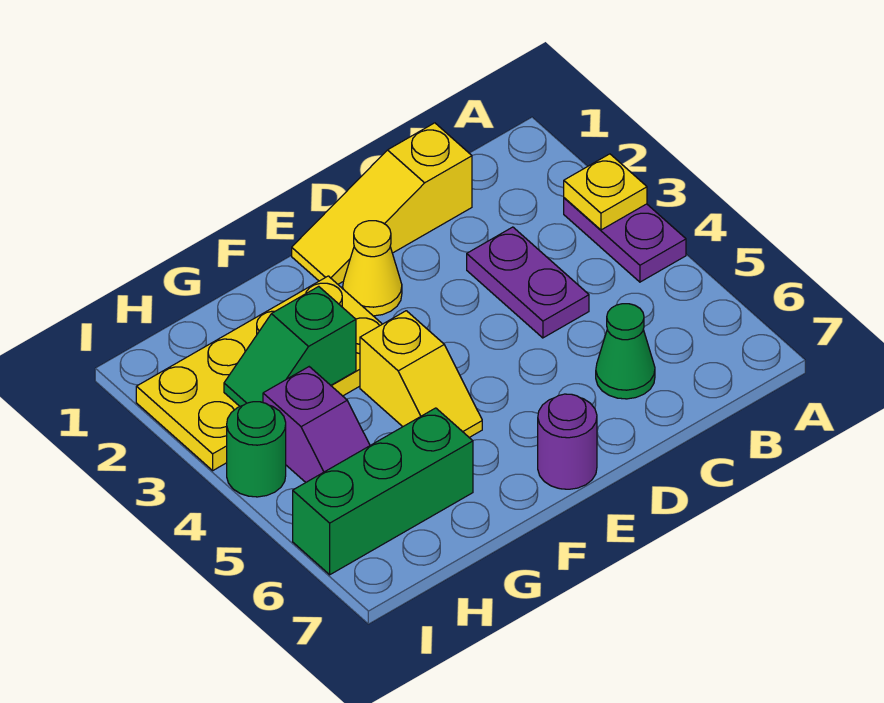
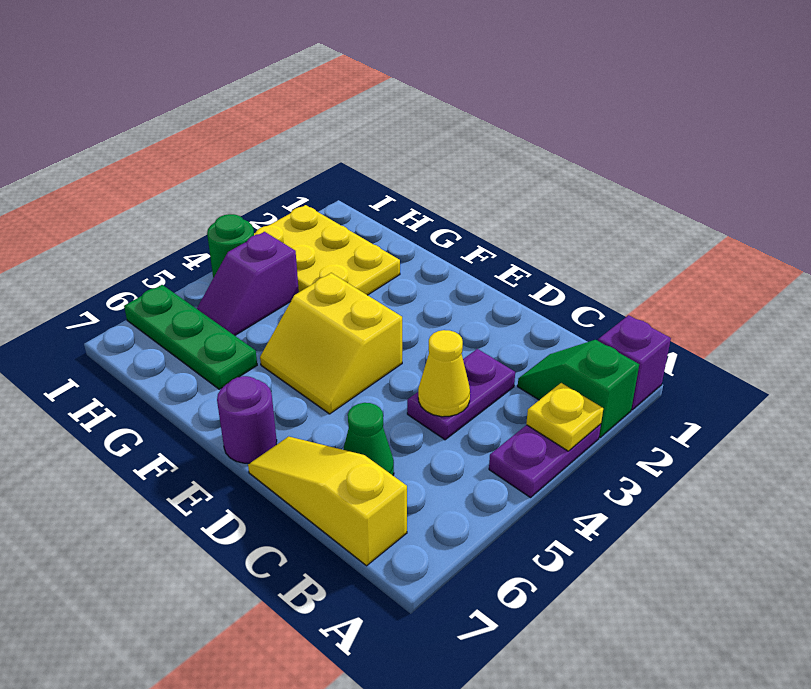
none -> purple brick A1 level 1
yellow slope C1:E1 level 1 top C -> yellow slope B7:D7 level 1 top B
yellow cone E2 level 1 -> yellow cone C4 level 2
yellow plate F2:I3 level 1 -> yellow plate G2:I3 level 1
yellow slope F4:F5 level 1 top 4 -> yellow slope E4:F5 level 1 top 4
green slope G3:H3 level 2 top G -> green slope A2:B2 level 1 top A
green brick G6:I6 level 1 -> green plate G6:I6 level 1

